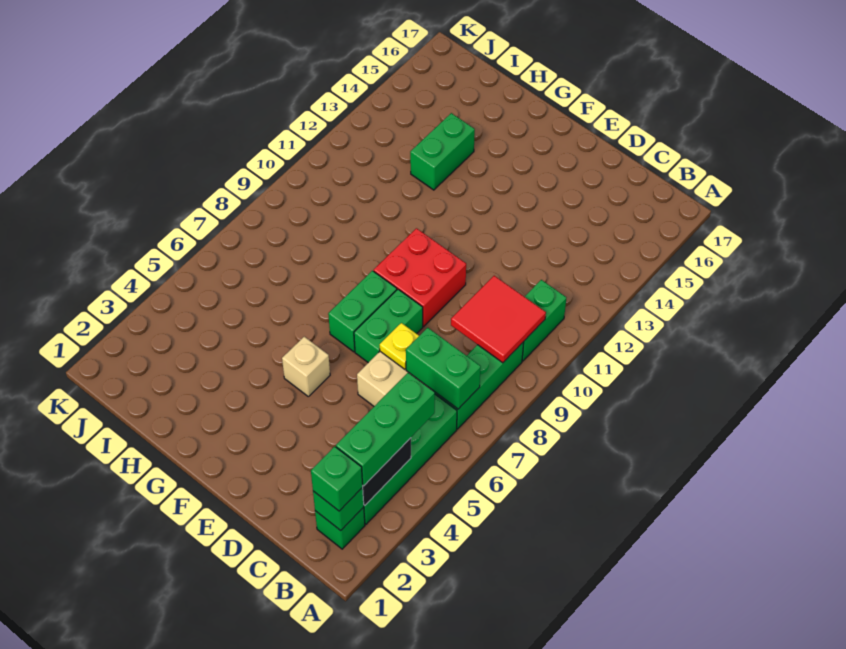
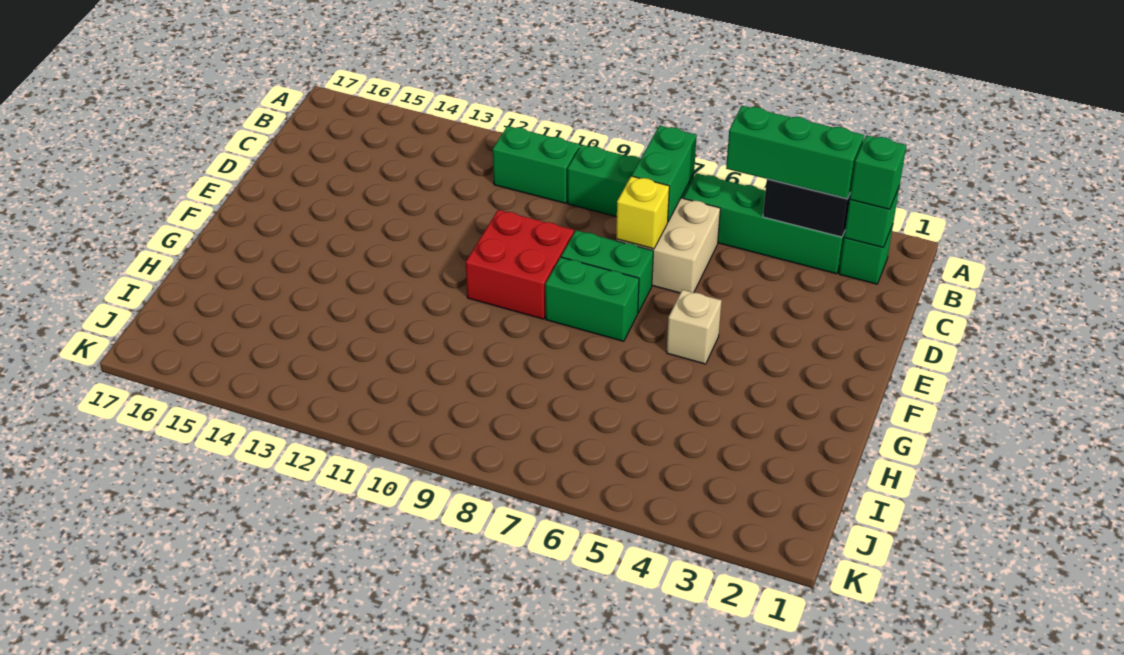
red tile B9:C10 level 2 -> none
yellow plate D7 level 2 -> yellow brick D7 level 2
green brick H13:H14 level 1 -> none

